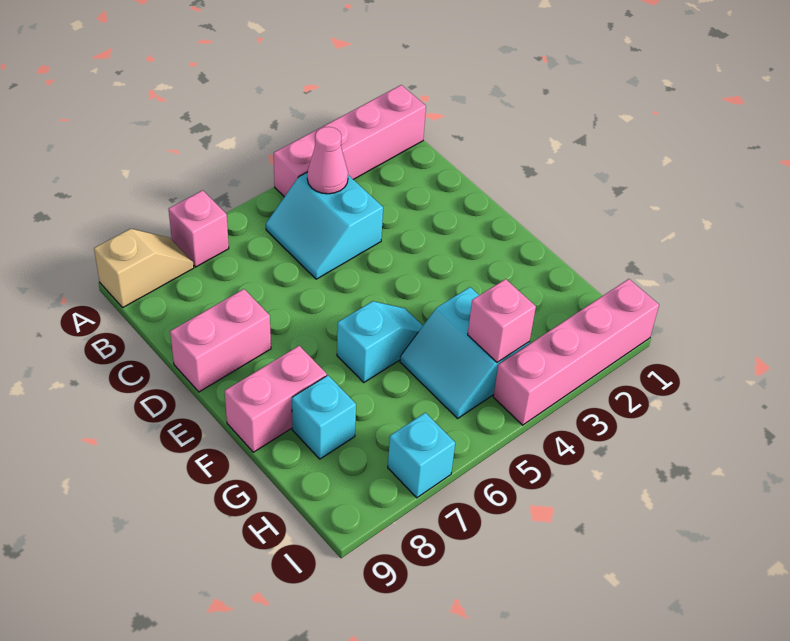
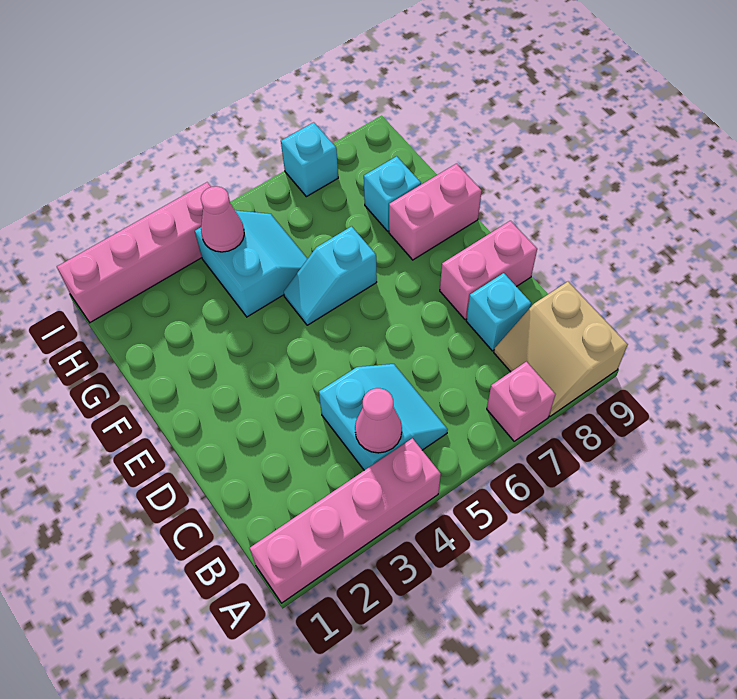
tan slope A8:A9 level 1 top 9 -> tan slope A8:B9 level 1 top 9
none -> cyan brick C8 level 1
pink brick H4 level 2 -> pink cone H4 level 2

